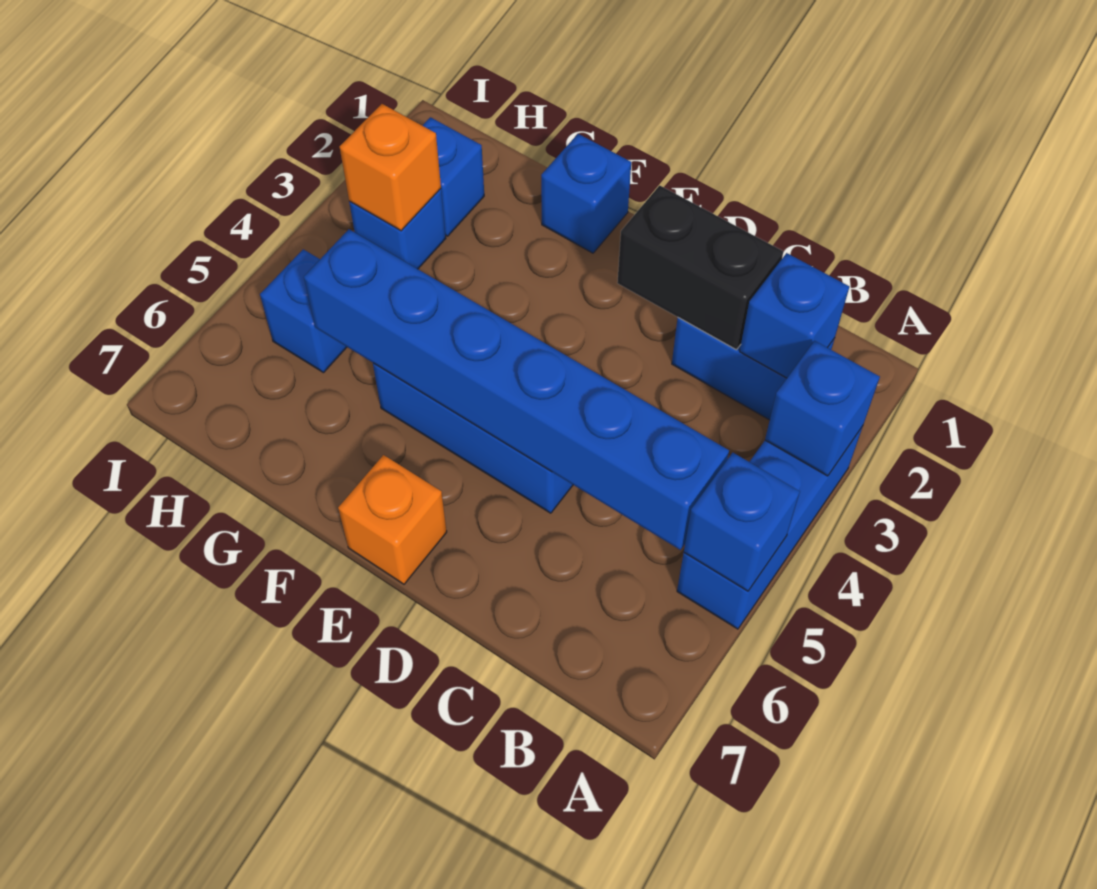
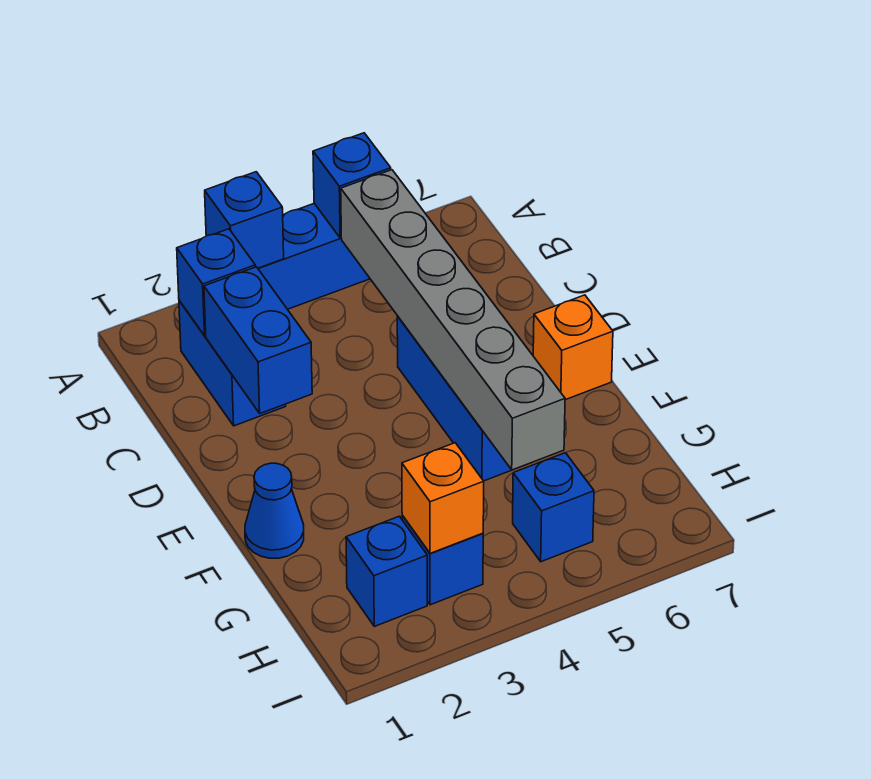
blue brick B5:G5 level 2 -> grey brick B5:G5 level 2
black brick C2:D2 level 2 -> blue brick C2:D2 level 2
blue brick F1 level 1 -> blue cone F1 level 1

